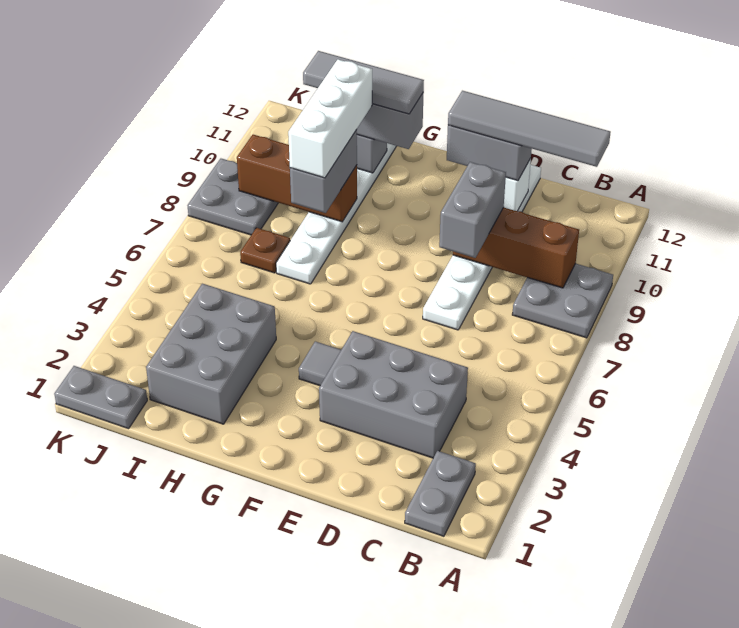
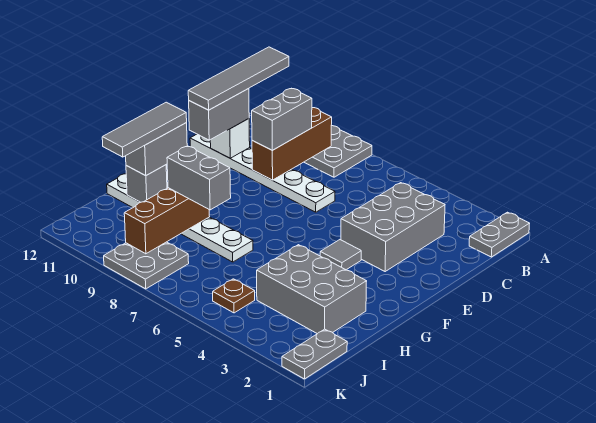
grey plate B1:B2 level 1 -> grey plate A1:B1 level 1
grey brick D8:D9 level 3 -> grey brick C9:D9 level 3
white brick H8:H10 level 4 -> none
brown plate I7 level 1 -> brown plate J5 level 1

